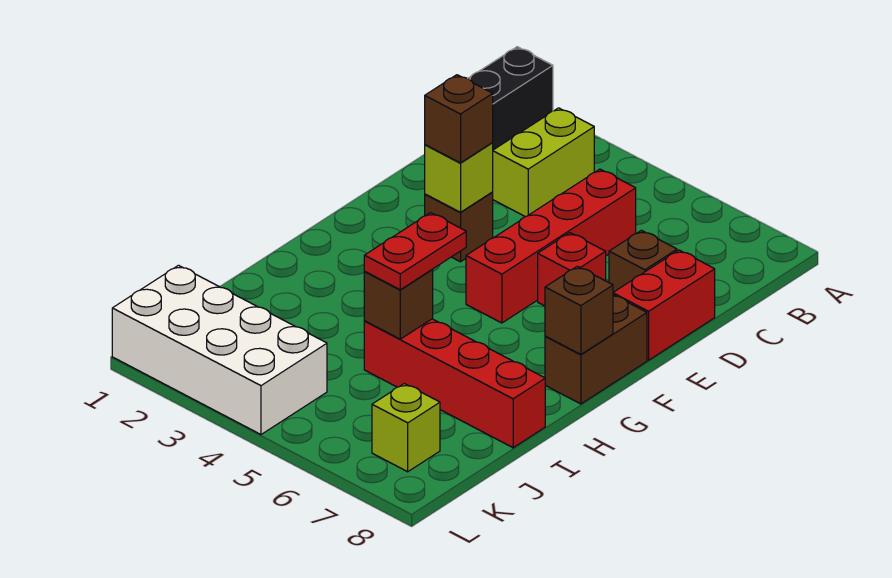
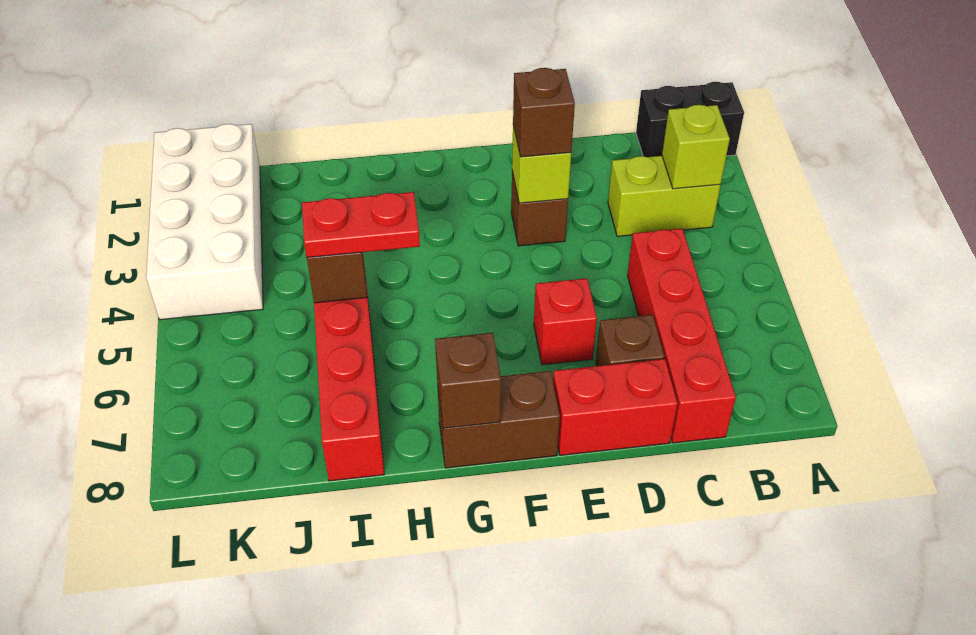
red brick C5:F5 level 1 -> red brick C5:C8 level 1
lime brick K7 level 1 -> lime brick B3 level 2

